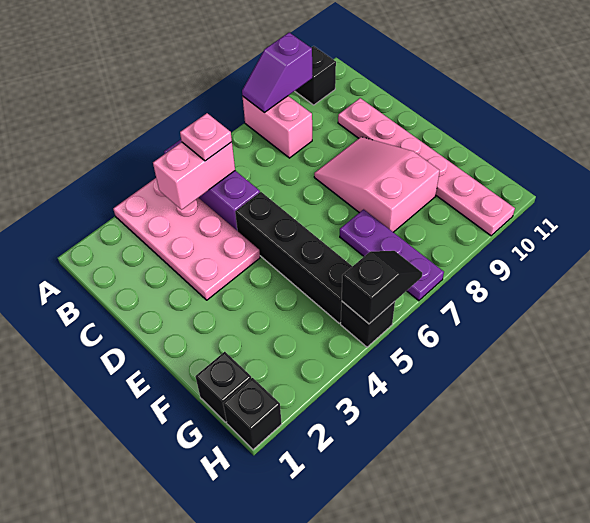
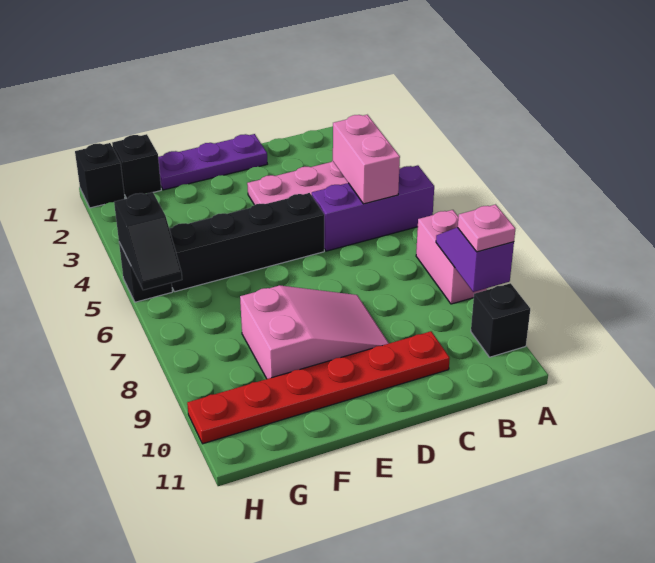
pink brick A8:B8 level 1 -> pink brick A7:A8 level 1
pink plate B5 level 3 -> pink plate A9 level 3
pink plate C10:H10 level 1 -> red plate C10:H10 level 1
purple plate F7:H7 level 1 -> purple plate D1:F1 level 1

